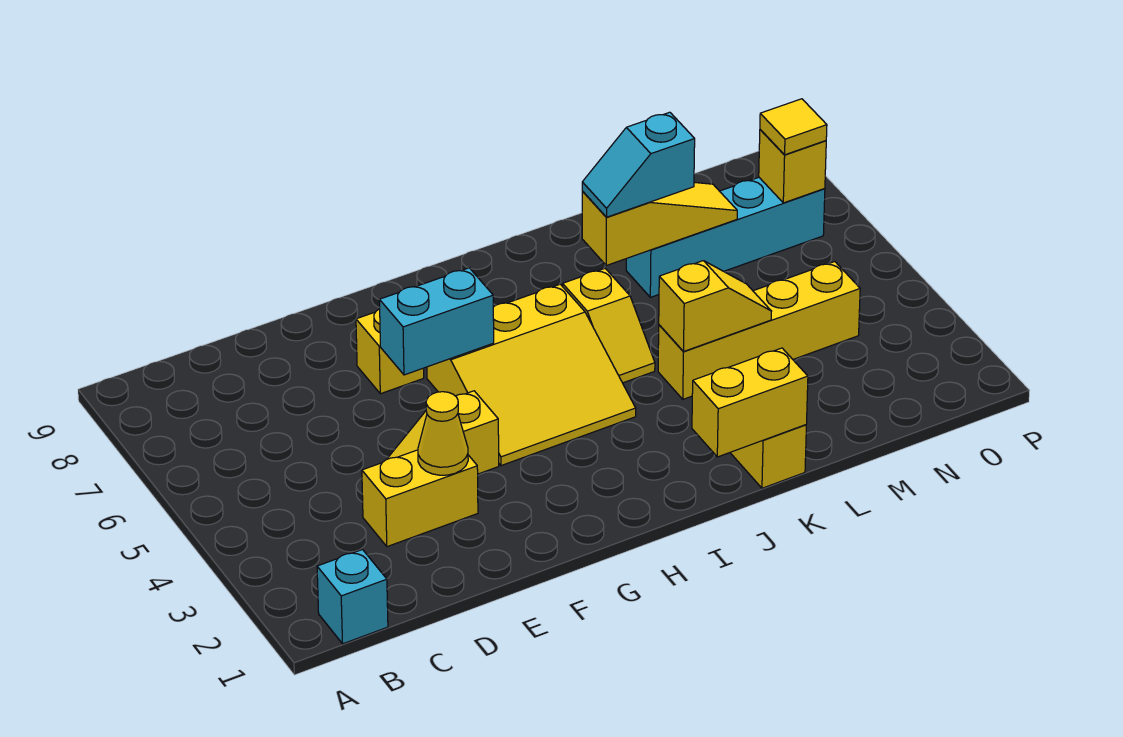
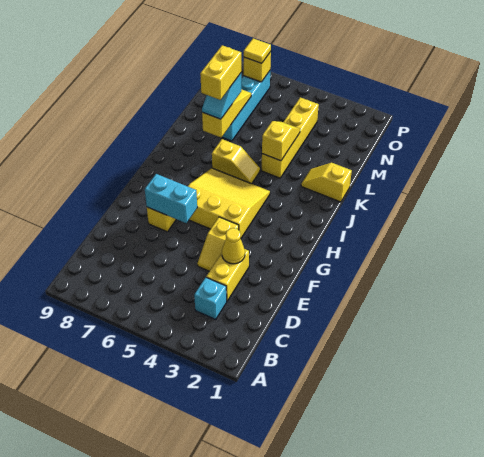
cyan brick B1 level 1 -> cyan brick C3 level 1
cyan brick F6:G6 level 2 -> cyan brick F6:F7 level 2
yellow slope G4:I6 level 1 top 6 -> yellow slope G4:I6 level 1 top G
yellow brick J1:K1 level 2 -> yellow brick K7:L7 level 4

